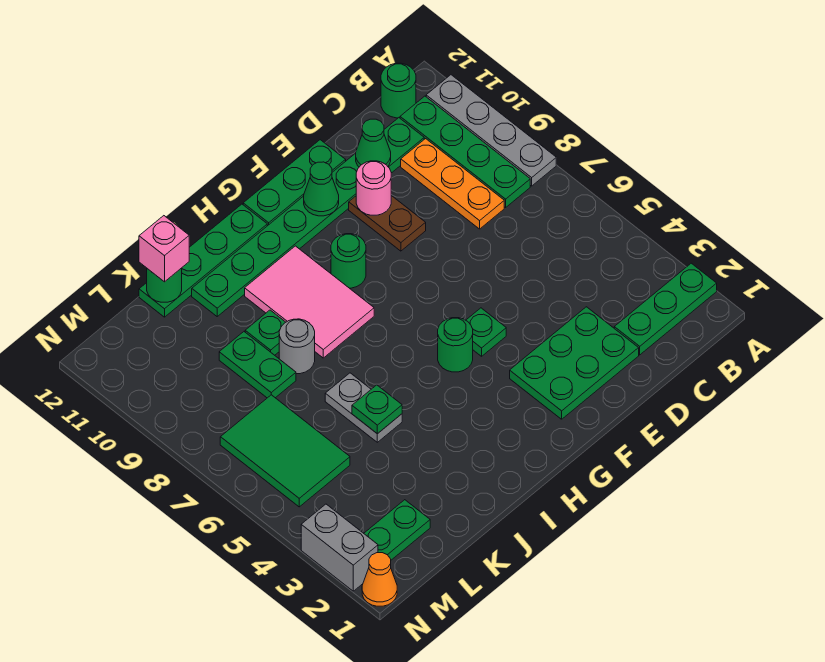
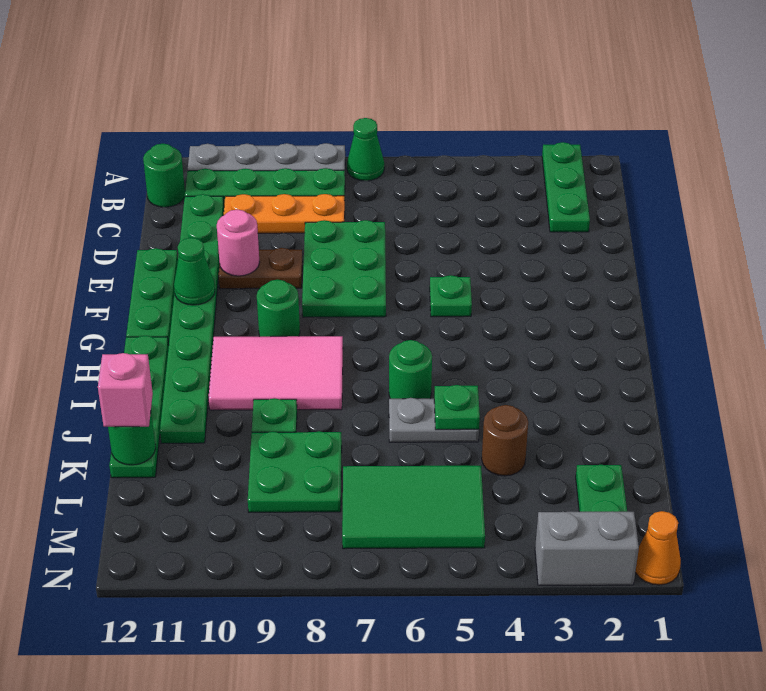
green plate D2:F3 level 1 -> green plate D7:F8 level 1
green cone D11 level 2 -> green cone A7 level 1
green round brick G5 level 1 -> green round brick I6 level 1
grey round brick J8 level 1 -> none
none -> brown round brick K4 level 1
green plate K8:K9 level 1 -> green plate K8:L9 level 1

